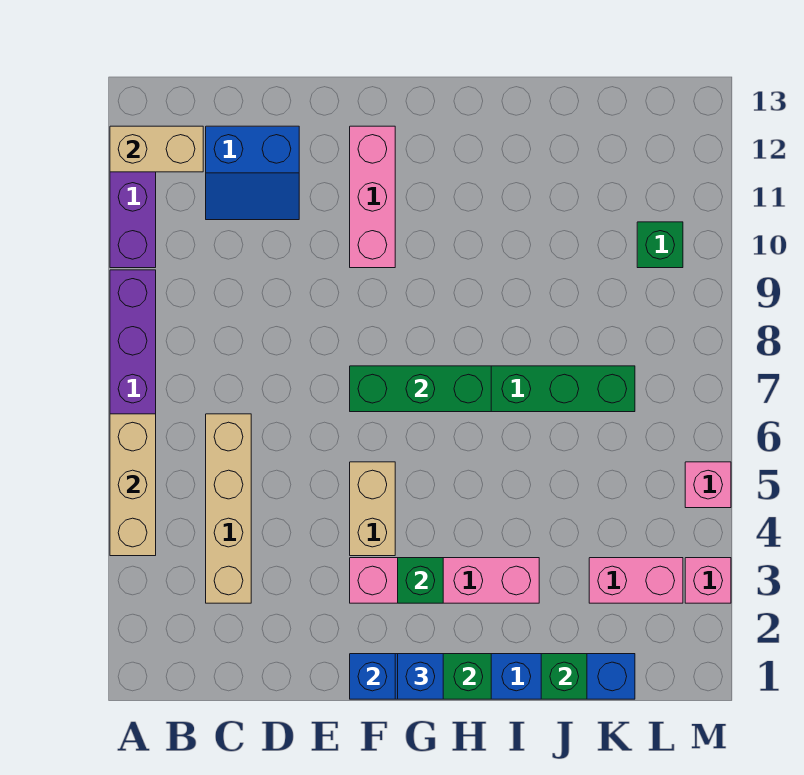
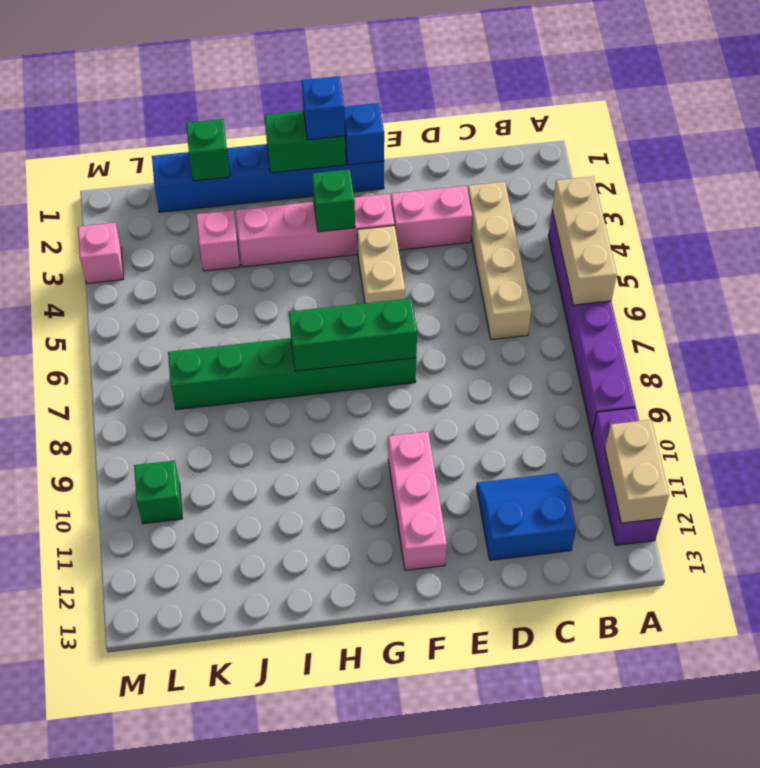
tan brick A12:B12 level 2 -> tan brick A11:A12 level 2
pink brick K3:L3 level 1 -> pink brick D3:E3 level 1
pink brick M5 level 1 -> pink brick J3 level 1

